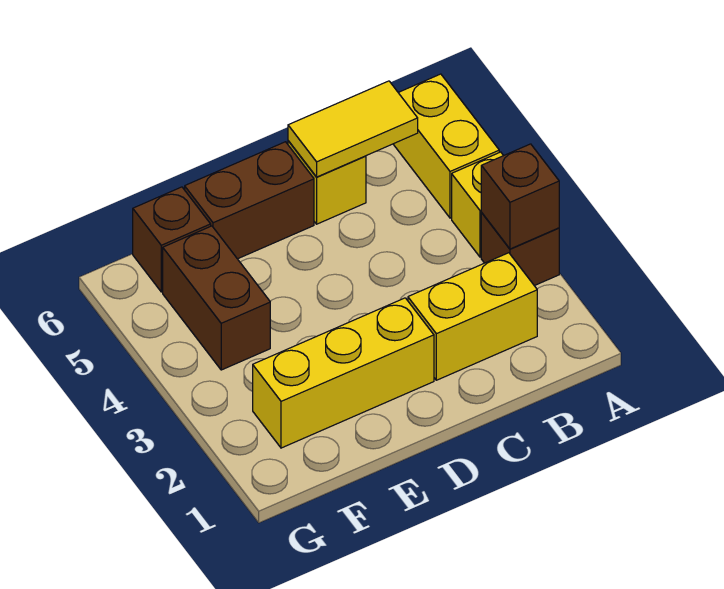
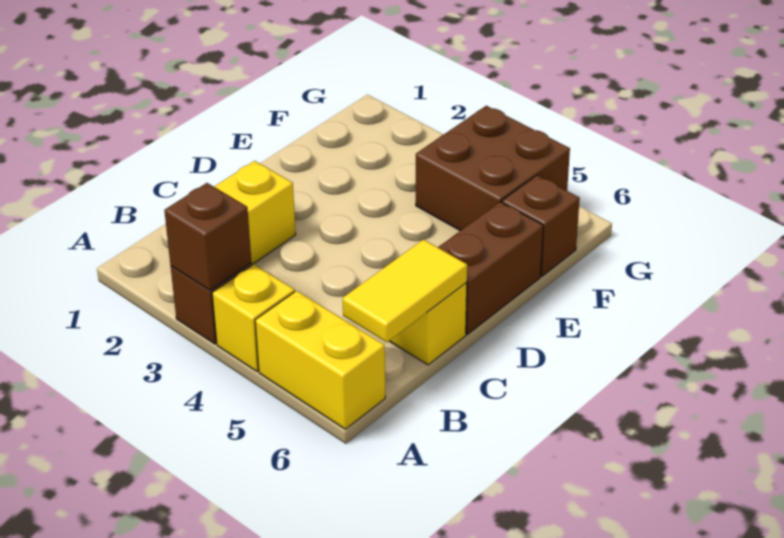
yellow brick D2:F2 level 1 -> none
brown brick F4:F5 level 1 -> brown brick F4:G5 level 1

